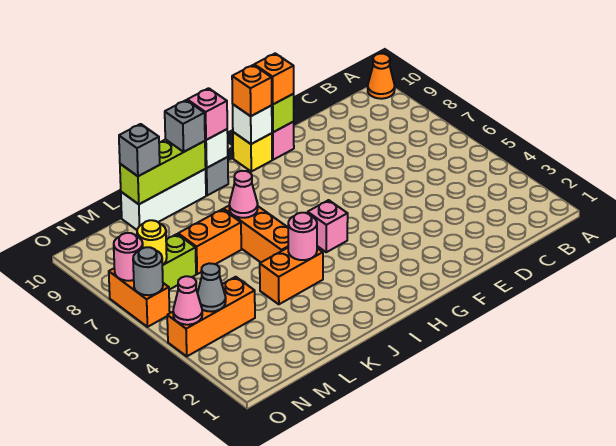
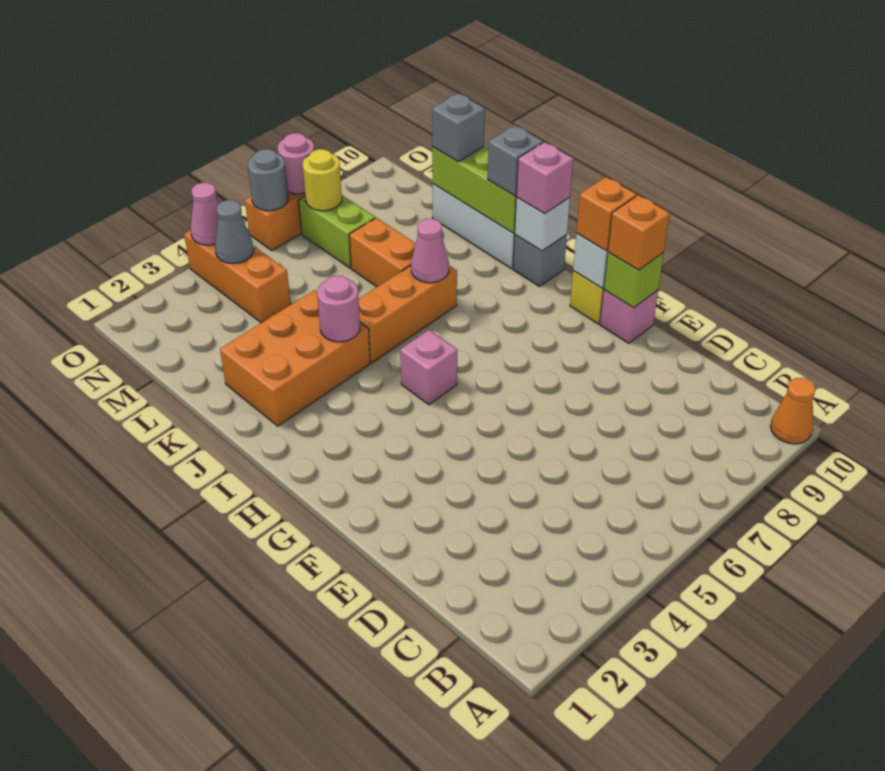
orange brick J4:K4 level 1 -> orange brick J2:K4 level 1

